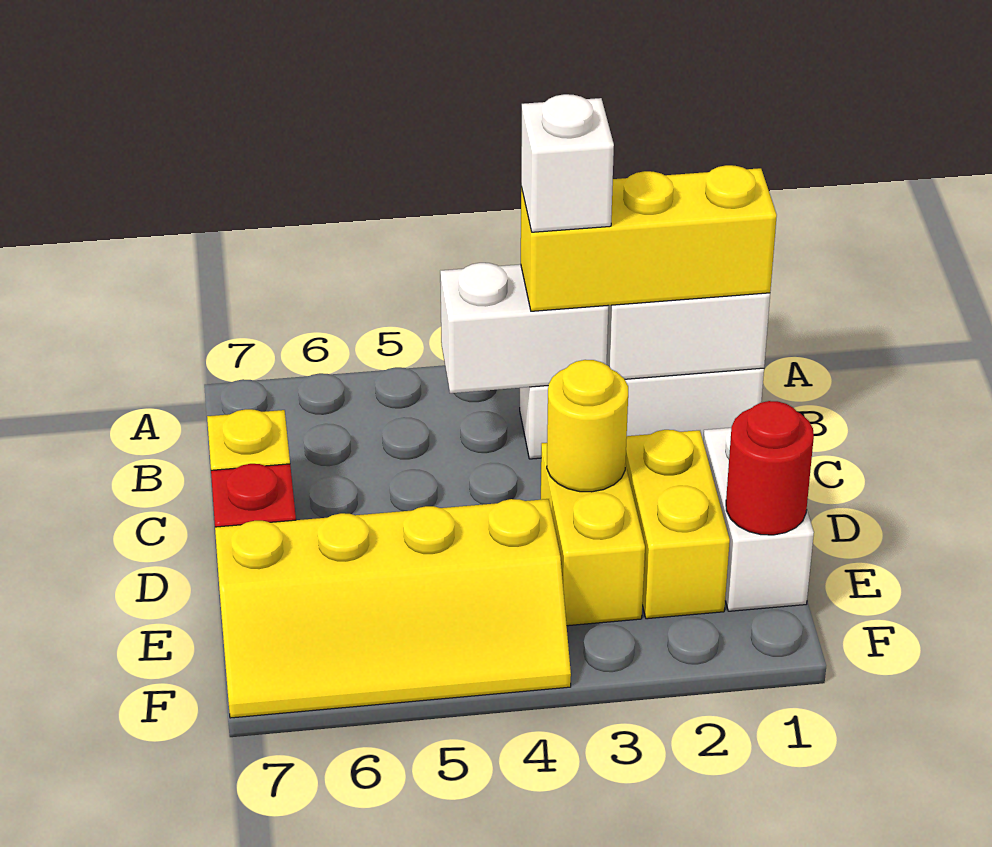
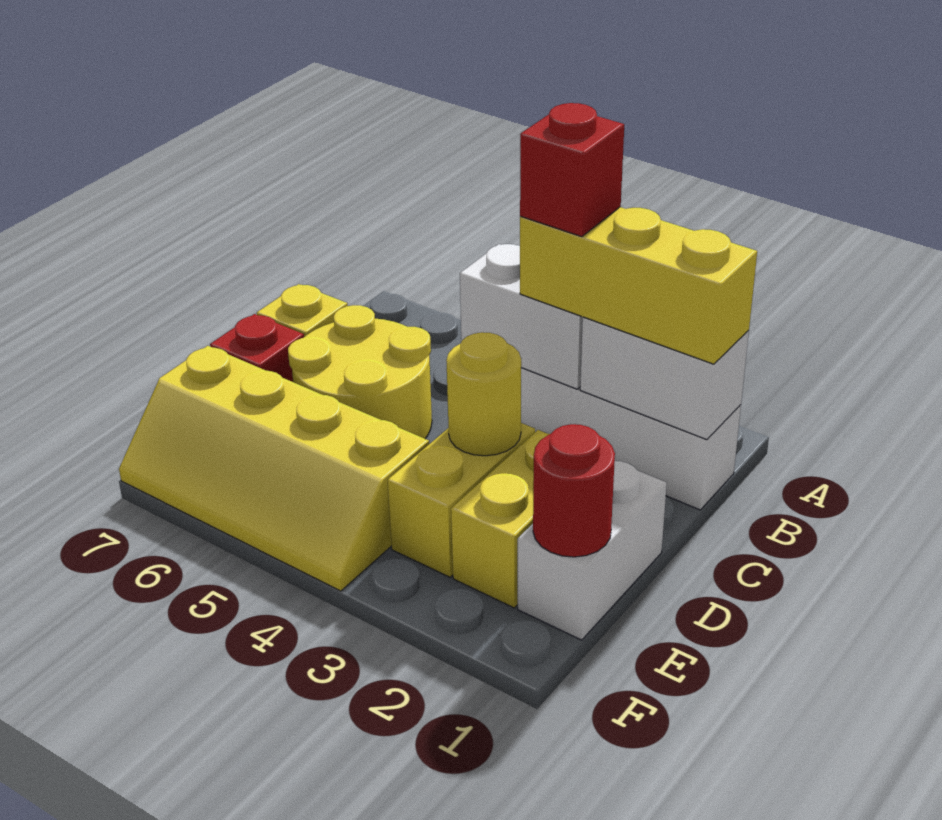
white brick B3 level 4 -> red brick B3 level 4
none -> yellow round brick C5:D6 level 1

